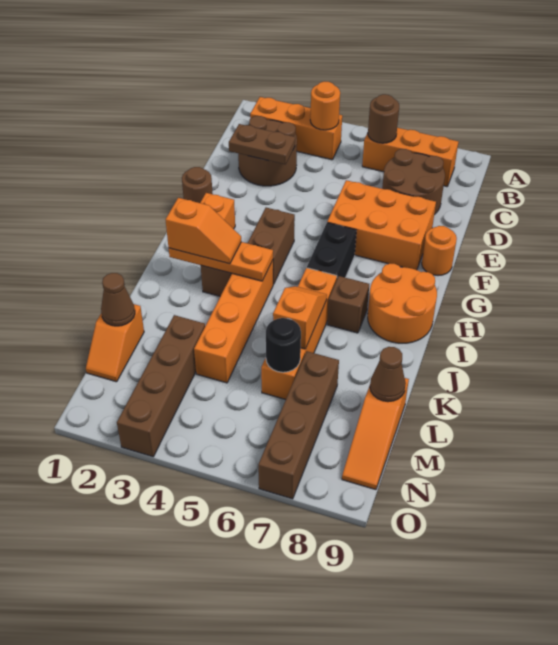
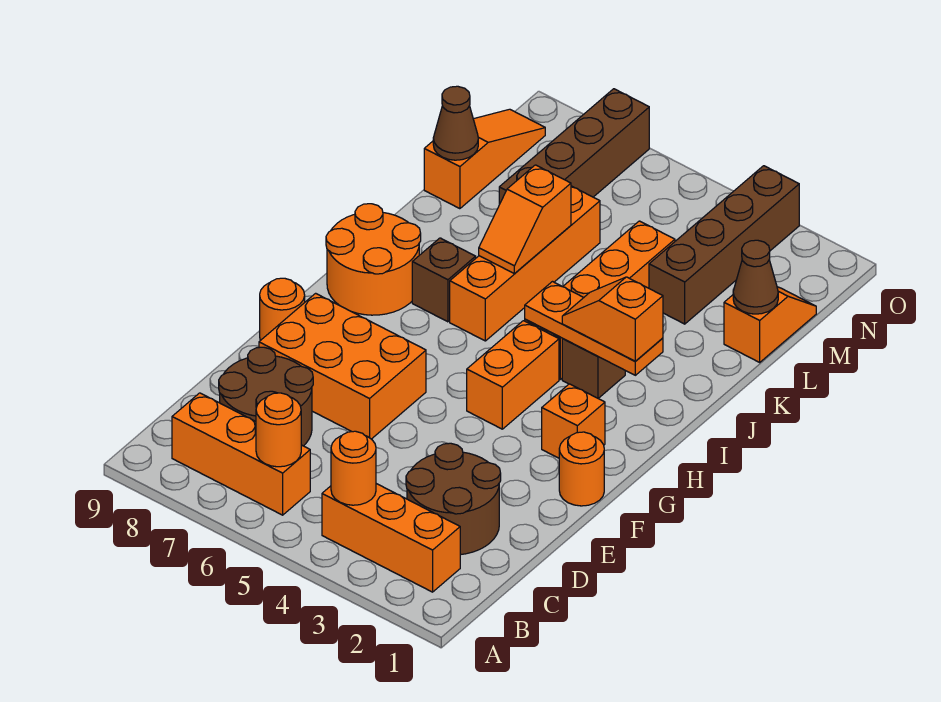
brown round brick B6 level 2 -> orange round brick B6 level 2
brown plate D2:D3 level 2 -> none
brown round brick F1 level 1 -> orange round brick F1 level 1
brown brick G4:H4 level 1 -> orange brick G4:H4 level 1
black brick G6:H6 level 1 -> none
black round brick L6 level 2 -> none

